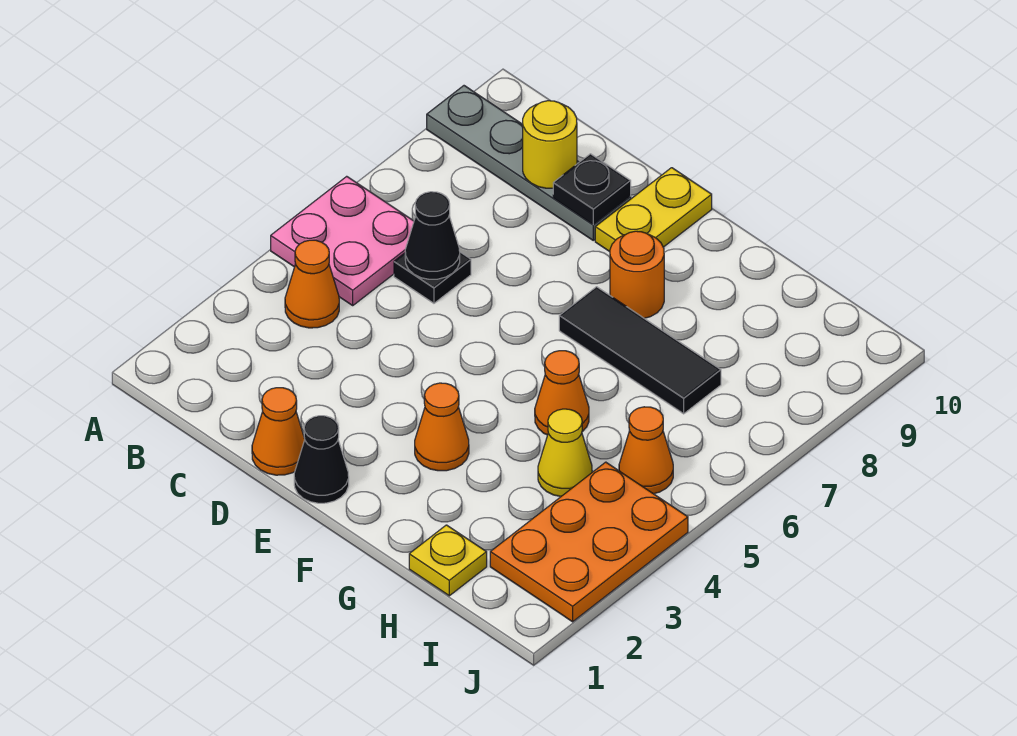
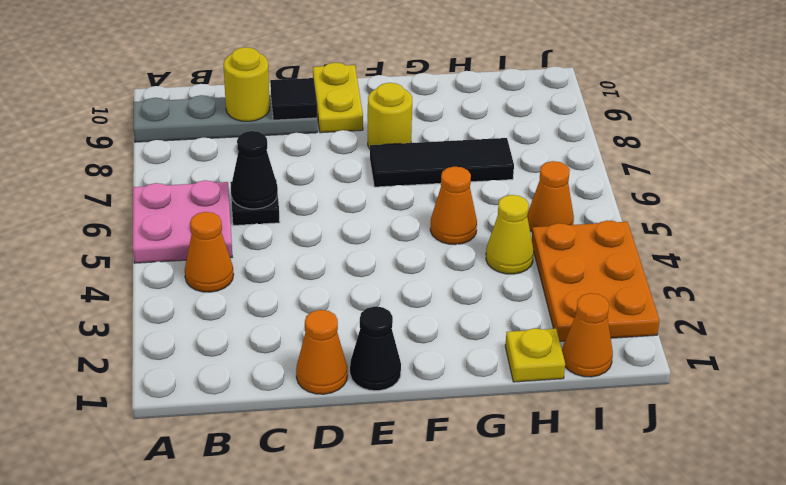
black plate D9 level 2 -> black tile D9 level 2
orange cone F3 level 1 -> orange cone I1 level 1
orange round brick F8 level 1 -> yellow round brick F8 level 1

